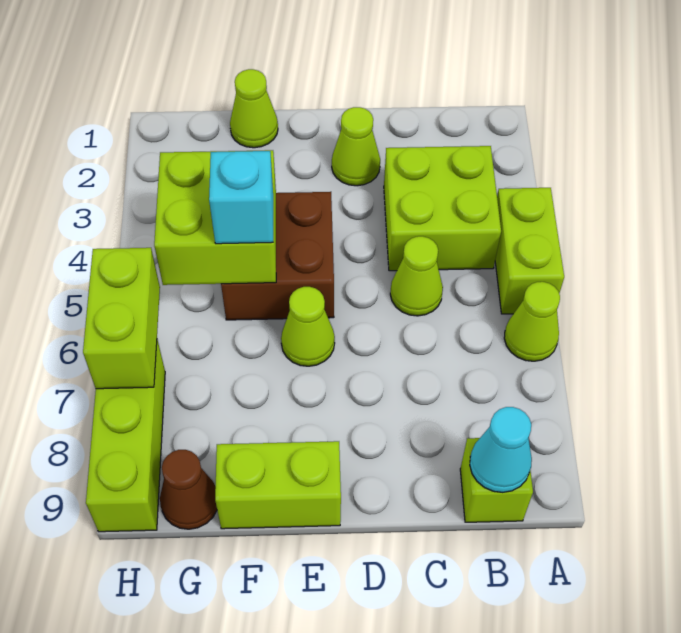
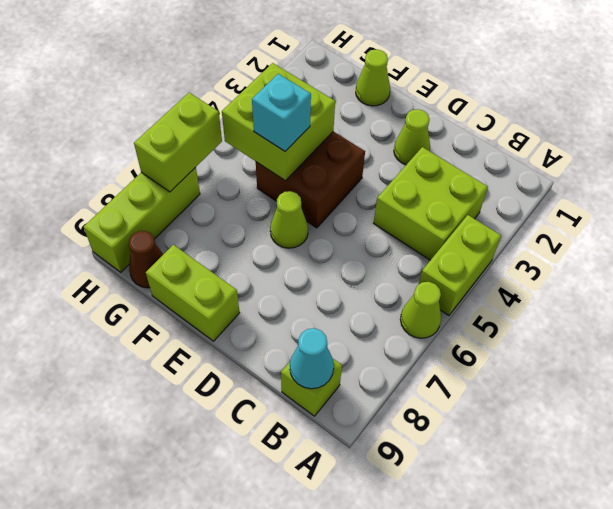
lime cone C5 level 1 -> none

